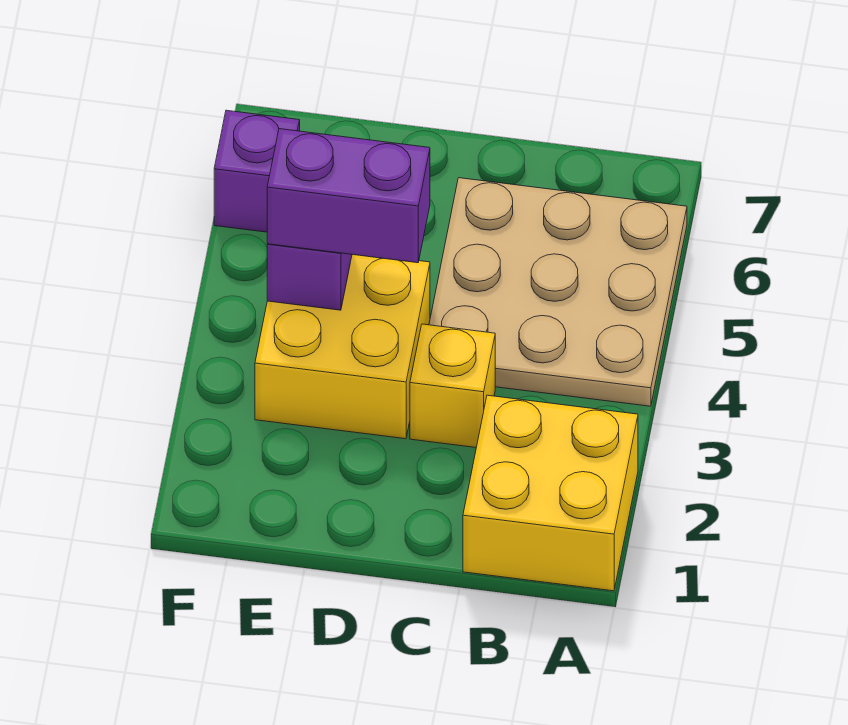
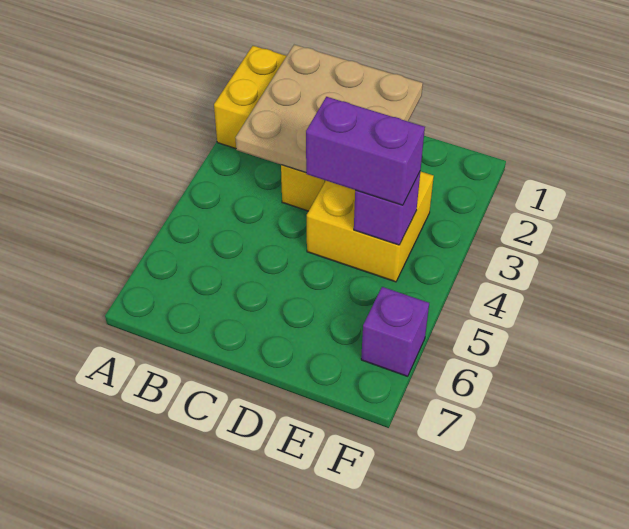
tan plate A4:C6 level 1 -> tan plate B1:D3 level 2

